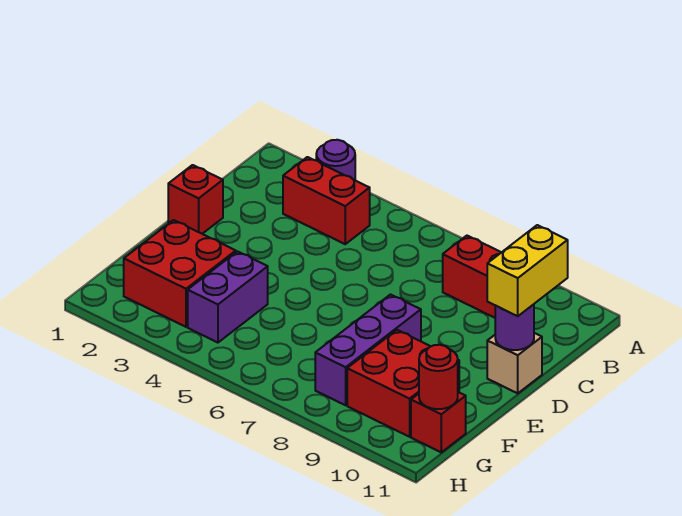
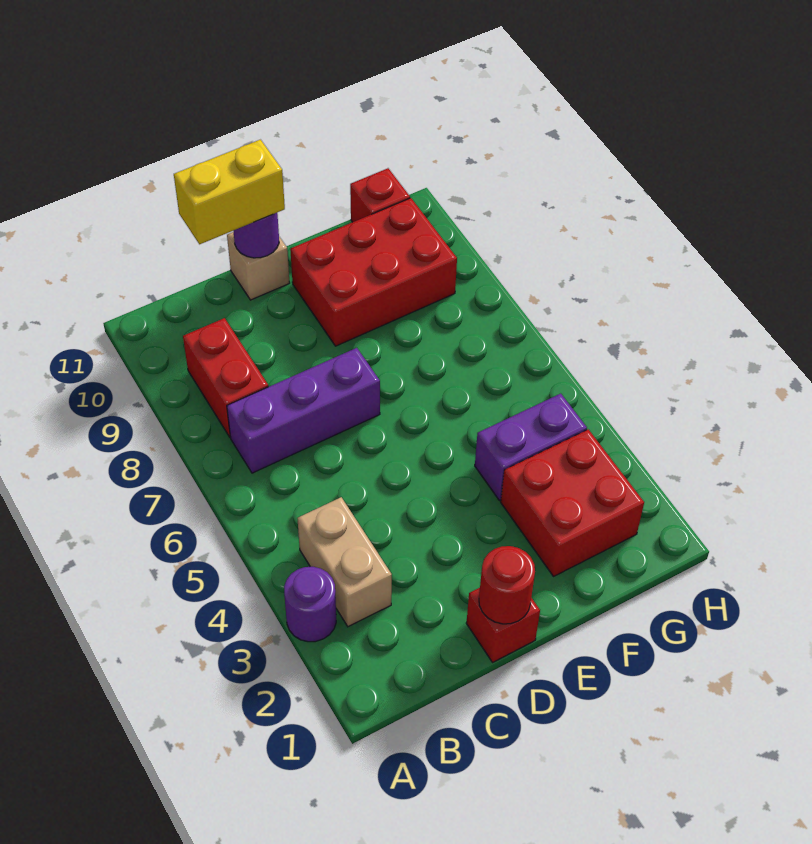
red brick B3:B4 level 1 -> tan brick B3:B4 level 1
purple brick E8:G8 level 1 -> purple brick B7:D7 level 1
red brick F9:G10 level 1 -> red brick E9:G10 level 1
red round brick G11 level 2 -> red round brick D1 level 2

